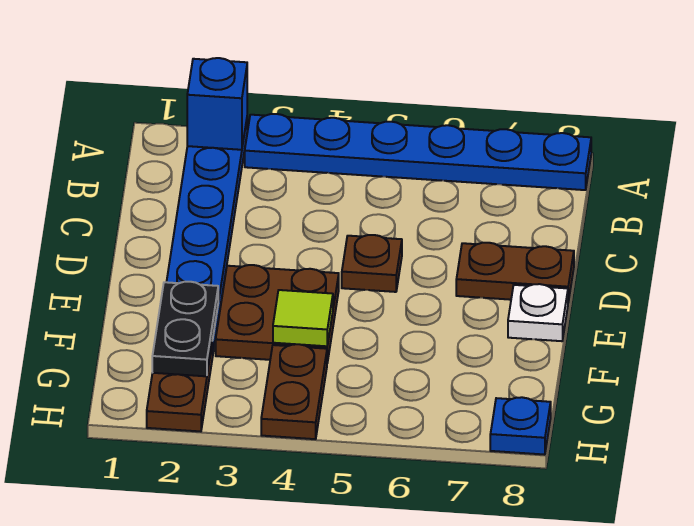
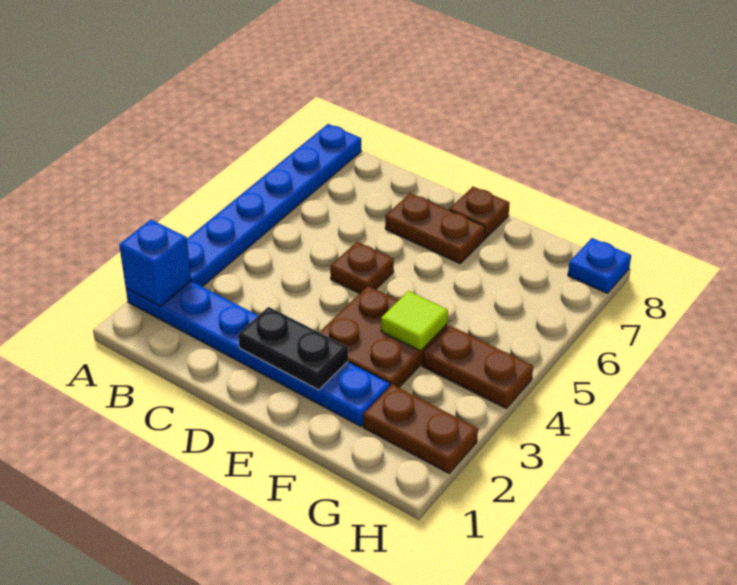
brown plate D7:D8 level 1 -> brown plate D7:E7 level 1
white plate E8 level 1 -> brown plate E8 level 1
black plate F2:G2 level 2 -> black plate D2:E2 level 2

